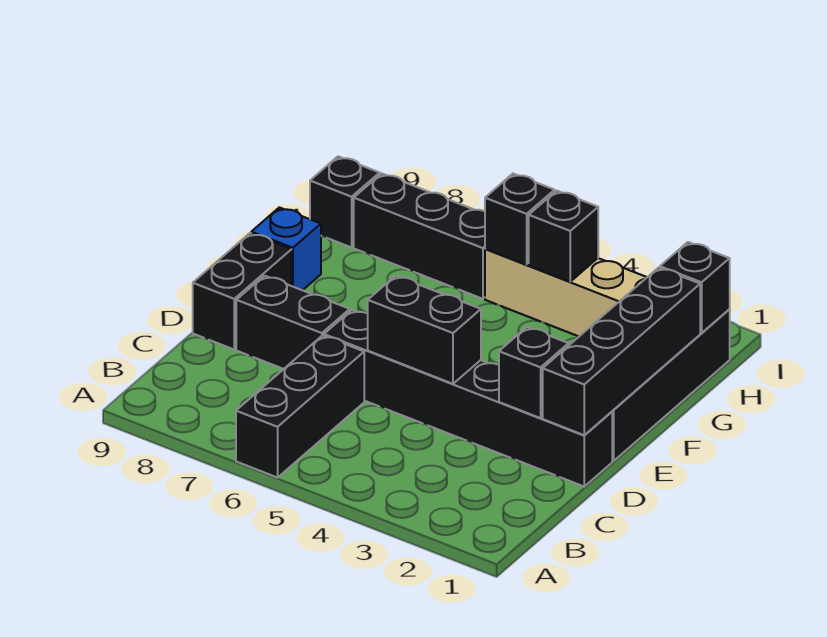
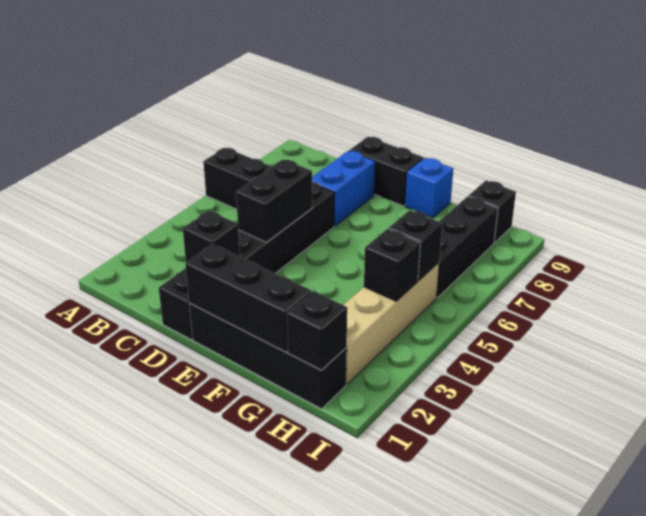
black brick D1:G1 level 2 -> black brick E1:G1 level 2
black brick D7:D8 level 1 -> blue brick D7:D8 level 1

